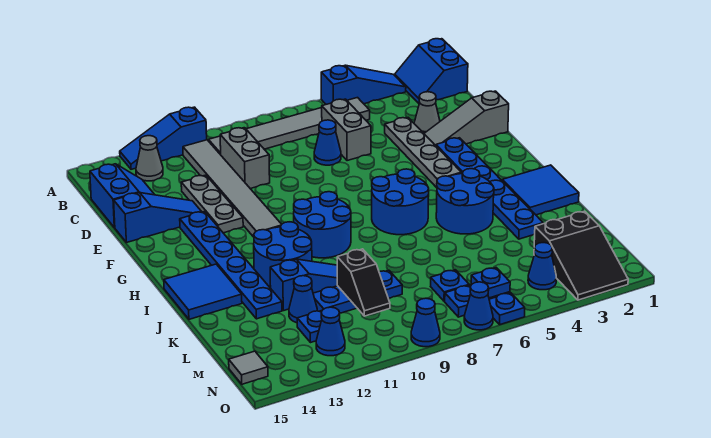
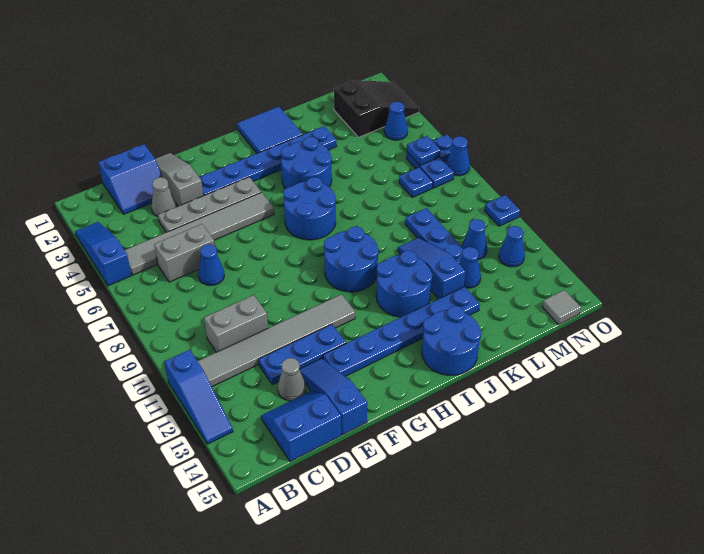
blue slope A1:B2 level 1 top 1 -> blue slope C1:D2 level 1 top 1
grey tile B5:B10 level 1 -> grey tile B5:G5 level 1
grey cone B13 level 1 -> grey cone D13 level 1
grey plate D12:F12 level 1 -> blue plate D12:F12 level 1
grey slope E1:E3 level 1 top 1 -> grey slope E1:E3 level 1 top 3
blue tile I14:J15 level 1 -> blue round brick I14:J15 level 1
black slope L10:M10 level 2 top L -> none
blue plate M12 level 1 -> blue plate O10 level 1
blue cone O9 level 1 -> blue cone M11 level 1

